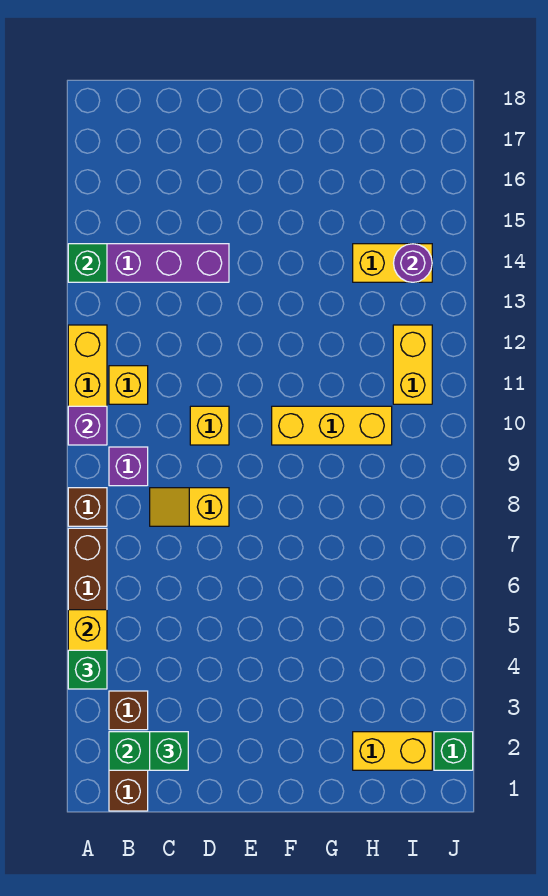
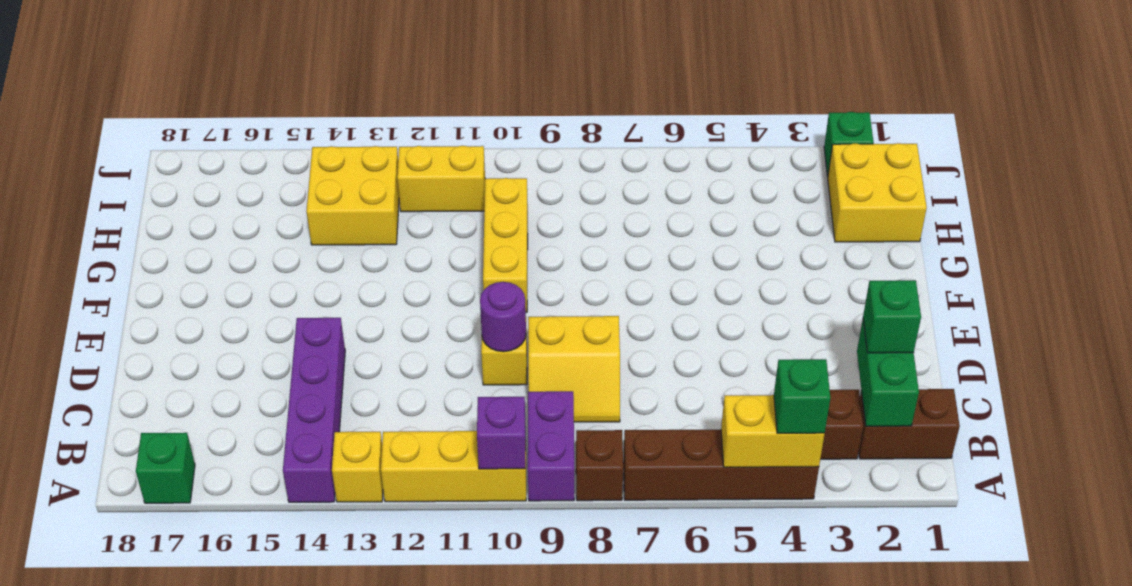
green brick A14 level 2 -> green brick A17 level 1
purple brick B9 level 1 -> purple brick A9:B9 level 1
yellow brick B11 level 1 -> yellow brick A13 level 1
yellow slope C8:D8 level 1 top D -> yellow slope C8:D9 level 1 top D
yellow brick H2:I2 level 1 -> yellow brick H1:I2 level 1
yellow brick H14:I14 level 1 -> yellow brick H13:I14 level 1
purple round brick I14 level 2 -> purple round brick D10 level 2

